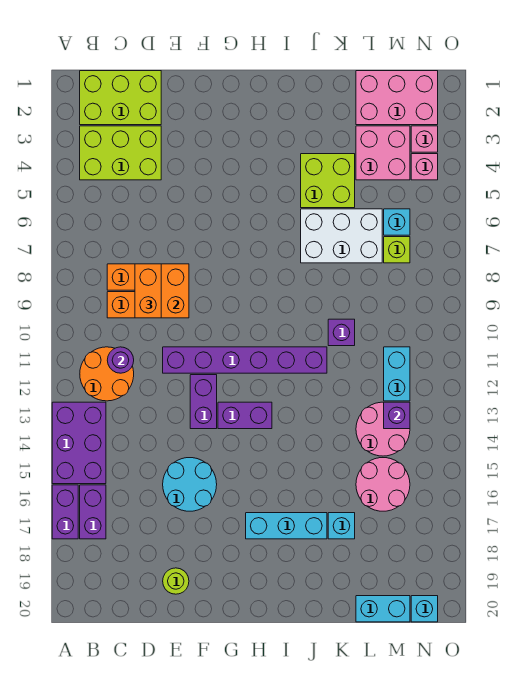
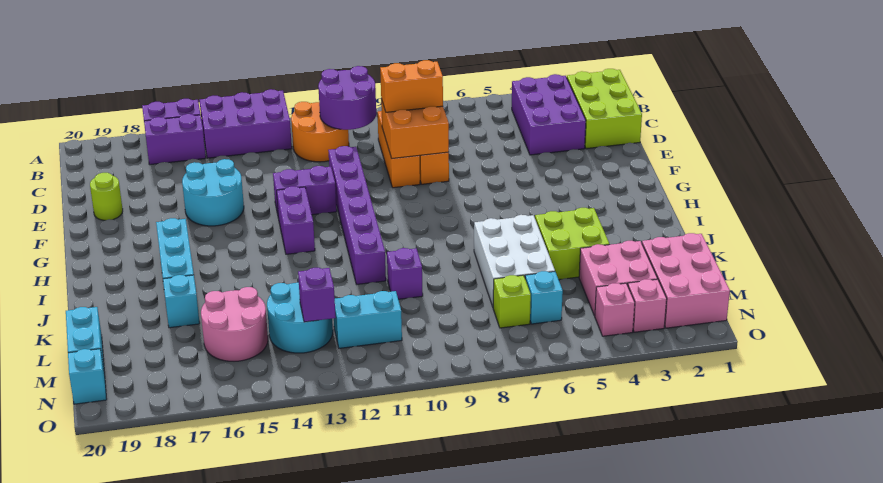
lime brick B3:D4 level 1 -> purple brick B3:D4 level 1
purple round brick C11 level 2 -> purple round brick B10:C11 level 2
pink round brick L13:M14 level 1 -> cyan round brick L13:M14 level 1

